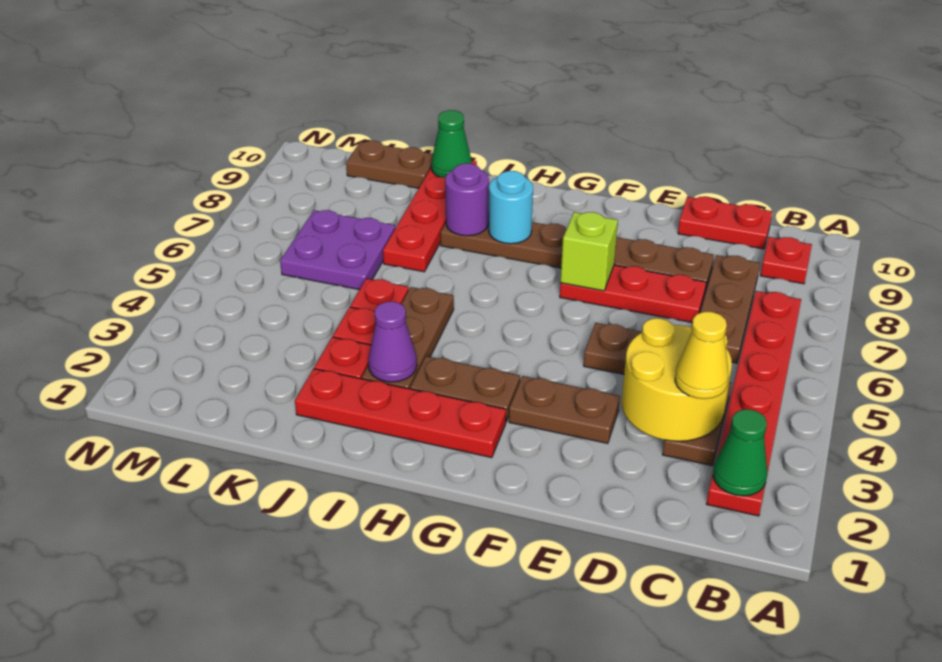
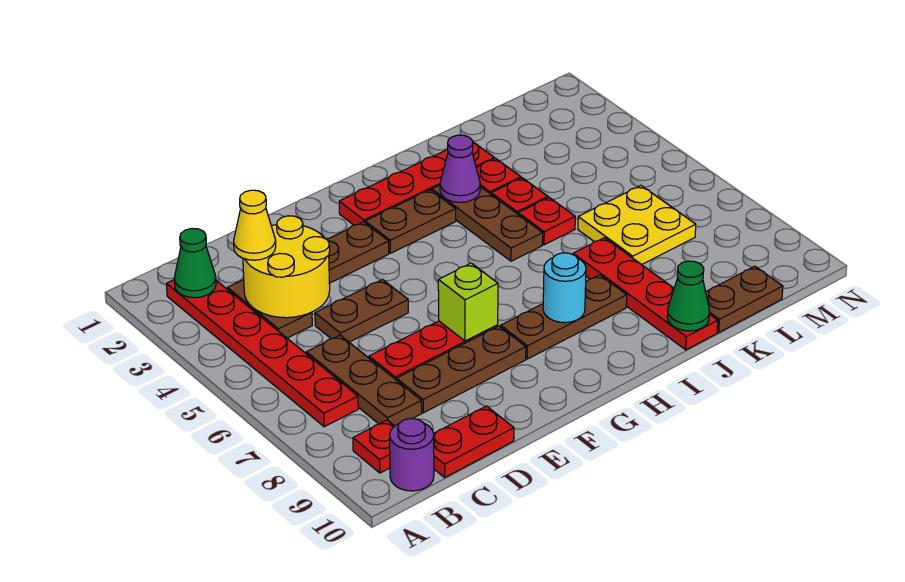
purple round brick I8 level 2 -> purple round brick B10 level 1
purple plate K6:L7 level 1 -> yellow plate K6:L7 level 1

